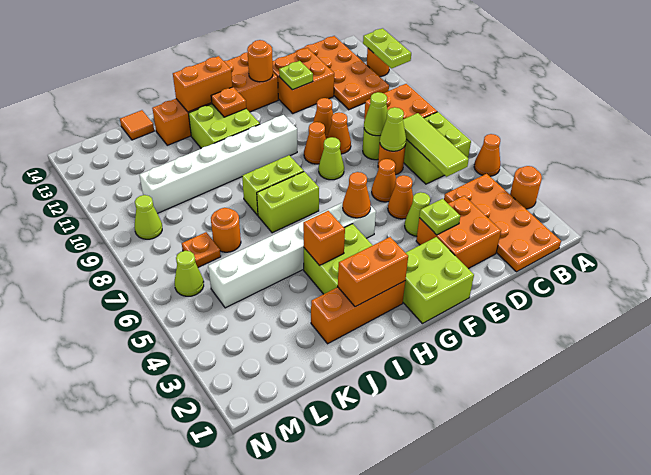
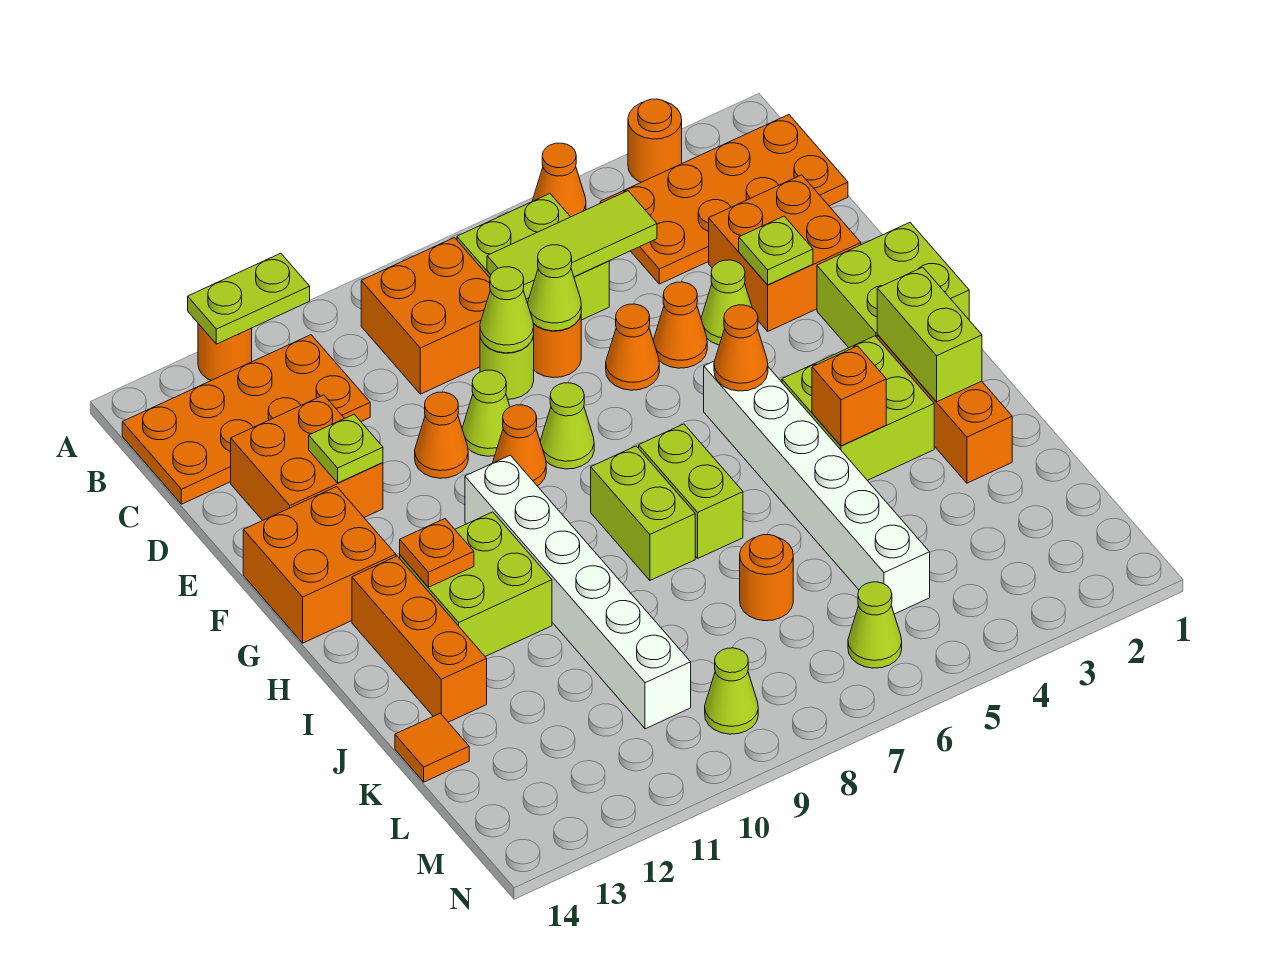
orange cone E9 level 1 -> lime cone E9 level 1
orange round brick F13 level 2 -> none
orange brick H2:I2 level 2 -> lime brick H2:I2 level 2
orange brick H13:I13 level 2 -> none
orange plate L7 level 1 -> none

